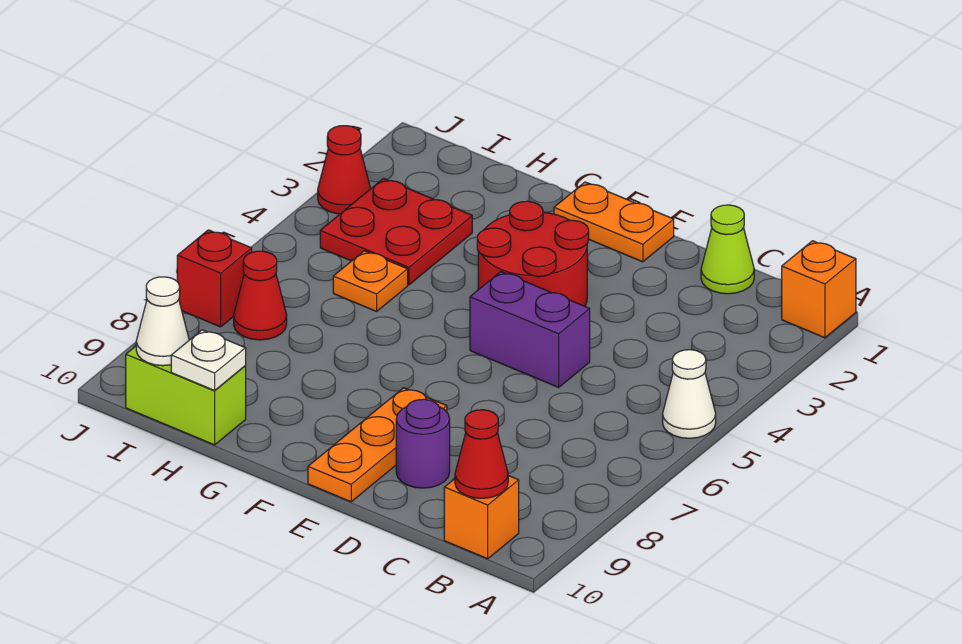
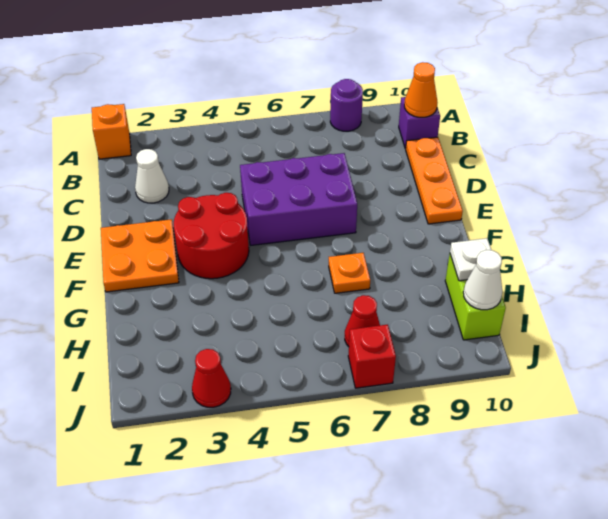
white cone A5 level 1 -> white cone C2 level 1
orange brick B10 level 1 -> purple brick B10 level 1
red cone B10 level 2 -> orange cone B10 level 2
lime cone C1 level 1 -> none
purple brick D5:E5 level 1 -> purple brick D5:E7 level 1
purple round brick D9 level 1 -> purple round brick A8 level 1
orange plate E1:F1 level 1 -> orange plate E1:F2 level 1
orange plate E8:E10 level 1 -> orange plate C10:E10 level 1
red plate H3:I4 level 1 -> none
orange plate H5 level 1 -> orange plate G7 level 1

